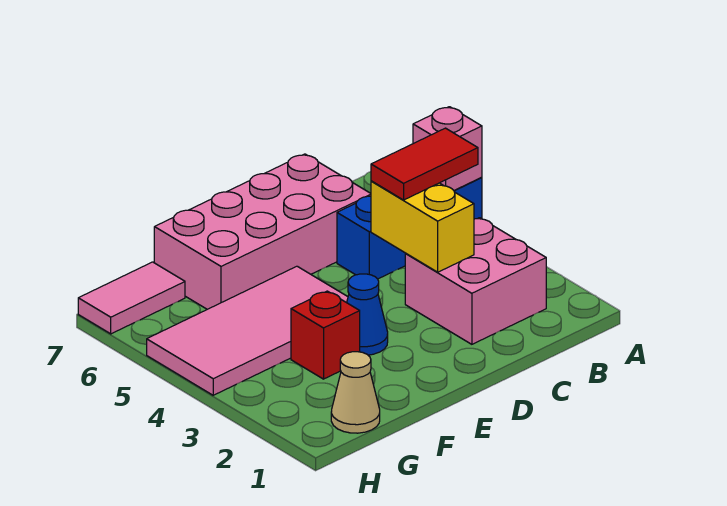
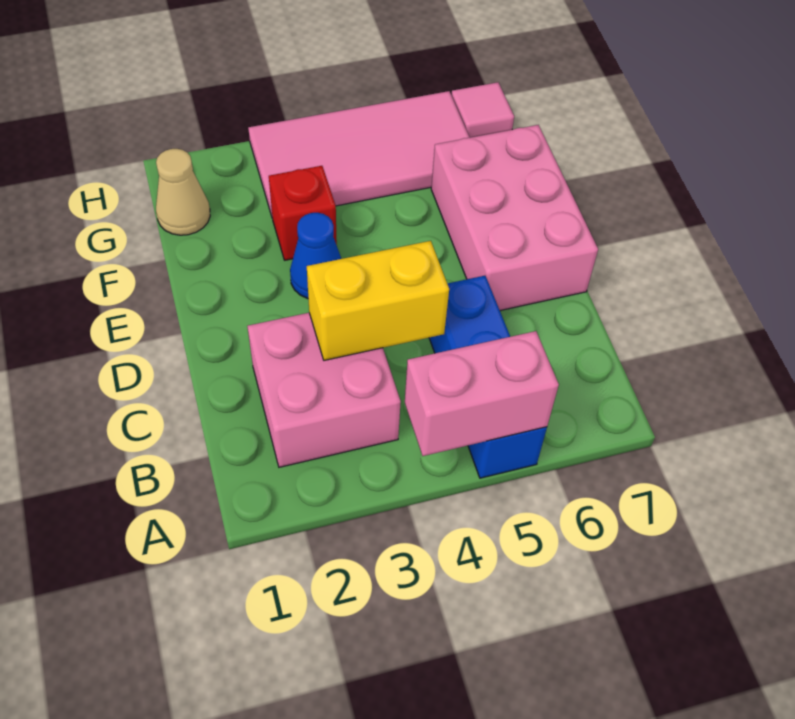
pink brick A5 level 2 -> pink brick A4:A5 level 2
red tile B4:C4 level 3 -> none
pink brick C6:F7 level 1 -> pink brick D6:F7 level 1
pink tile E4:H5 level 1 -> pink tile G3:H6 level 1
pink tile G7:H7 level 1 -> pink tile H7 level 1

